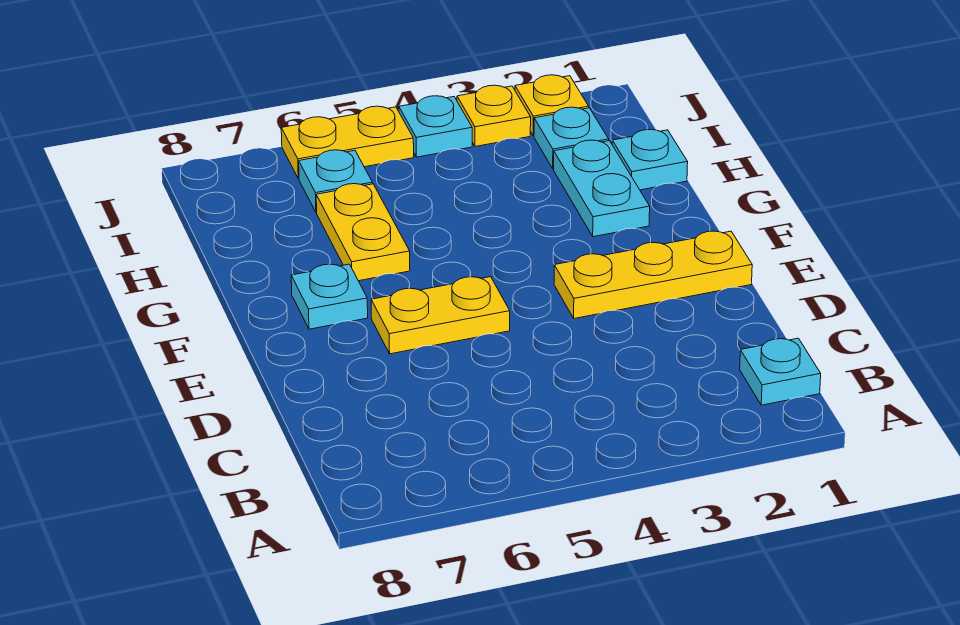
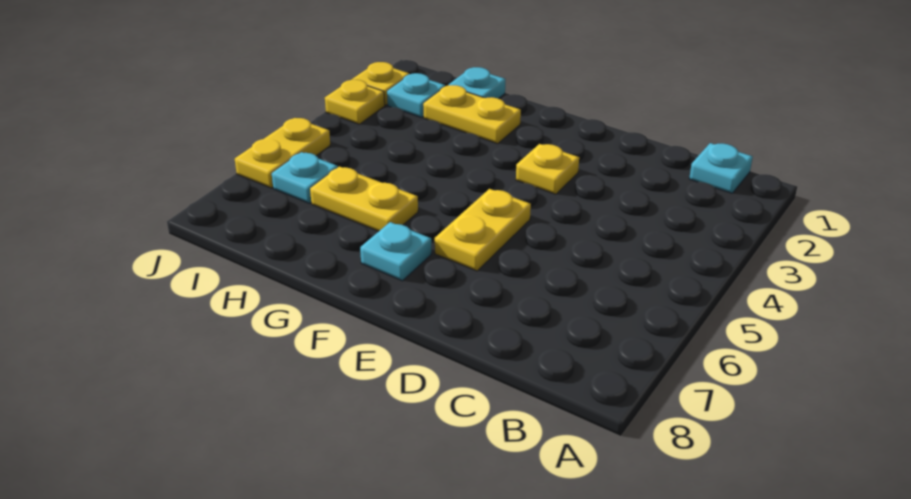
yellow plate E1:E3 level 1 -> yellow plate E3 level 1
cyan plate G2:H2 level 1 -> yellow plate G2:H2 level 1
cyan plate J4 level 1 -> none

